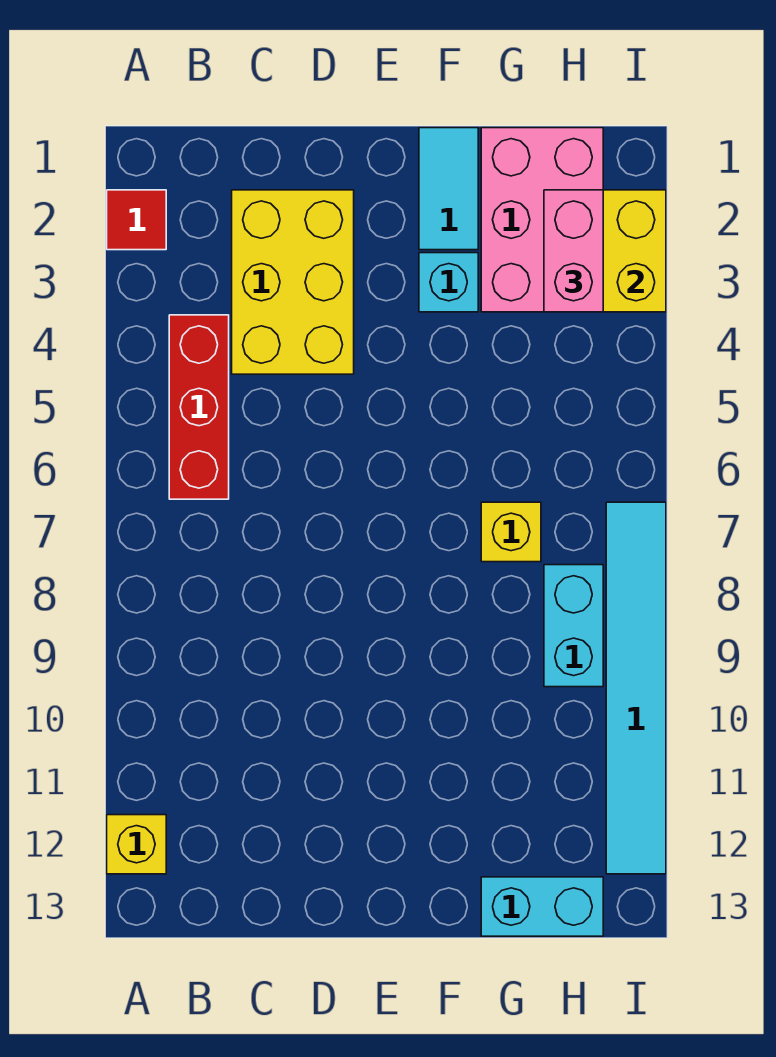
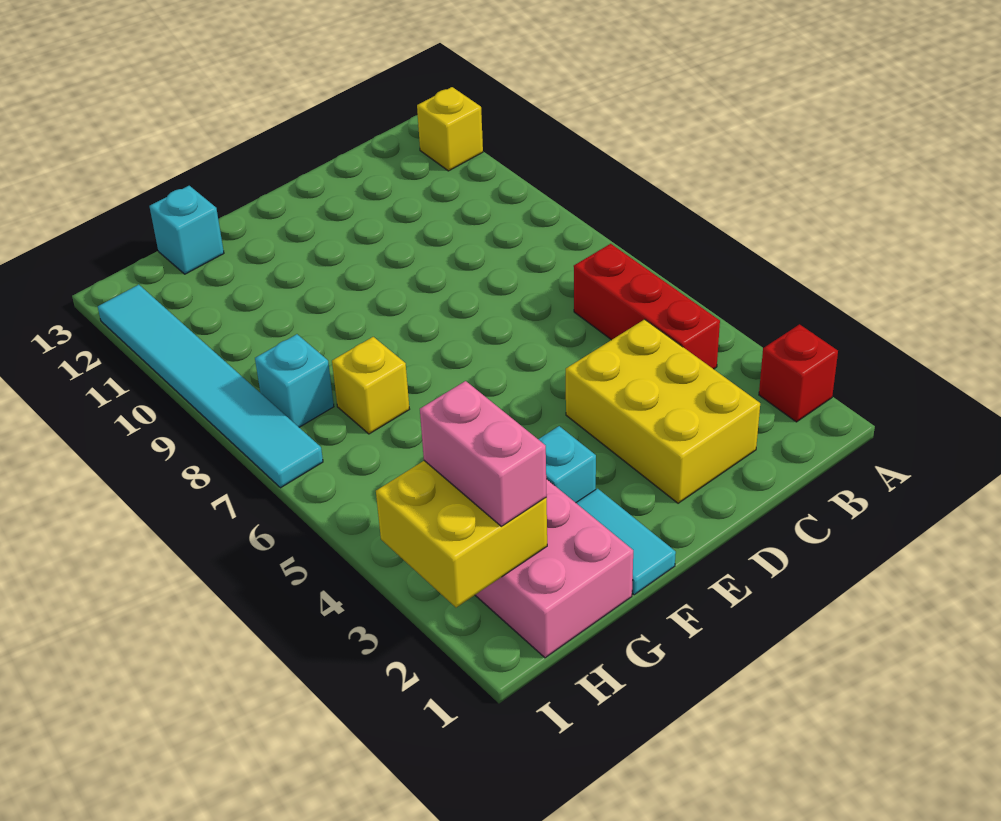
red tile A2 level 1 -> red brick A2 level 1
cyan brick G13:H13 level 1 -> cyan brick G13 level 1
cyan brick H8:H9 level 1 -> cyan brick H8 level 1

